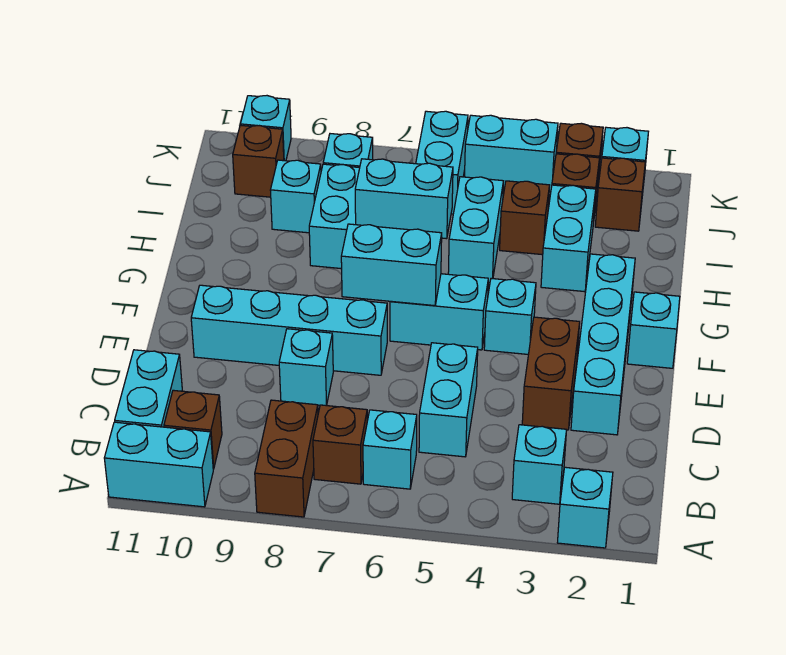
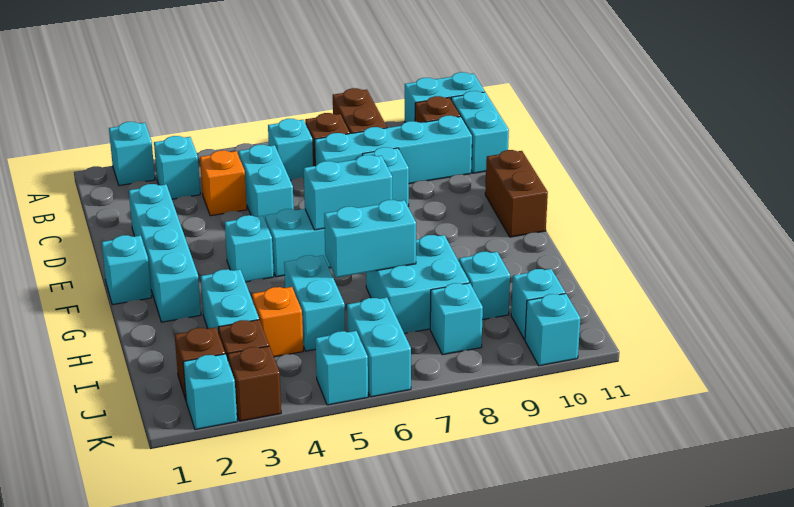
none -> orange brick C4 level 1
brown brick D3:E3 level 1 -> brown brick E11:F11 level 1
cyan brick E7:E10 level 1 -> cyan brick C7:C10 level 1
brown brick I4 level 1 -> orange brick I4 level 1
brown brick J10 level 1 -> cyan brick J10 level 1
cyan brick K4:K5 level 1 -> cyan brick K5 level 1

